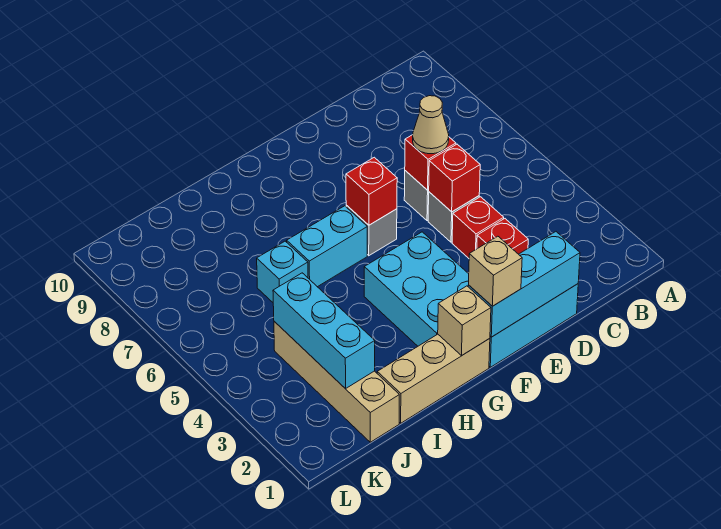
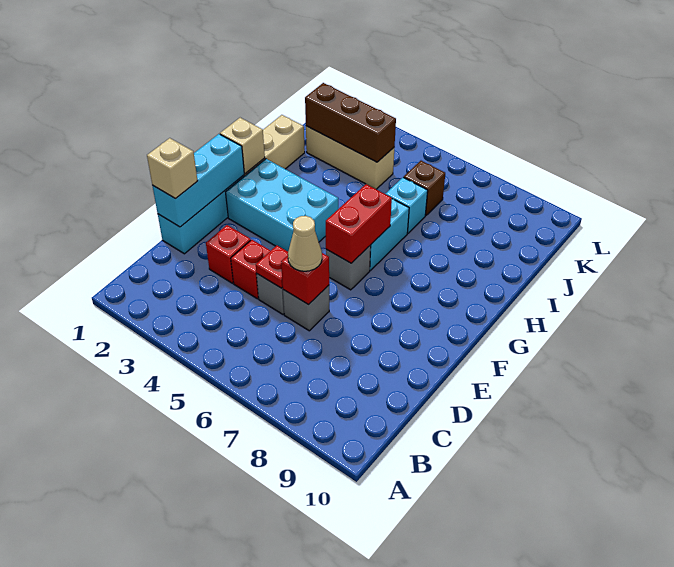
red brick D5 level 2 -> red plate D5 level 2
tan brick F1 level 3 -> tan brick D1 level 3
red brick F6 level 2 -> red brick F6:G6 level 2
tan brick J1:J4 level 1 -> tan brick J2:J4 level 1
cyan brick J2:J4 level 2 -> brown brick J2:J4 level 2
none -> brown brick J6 level 1

